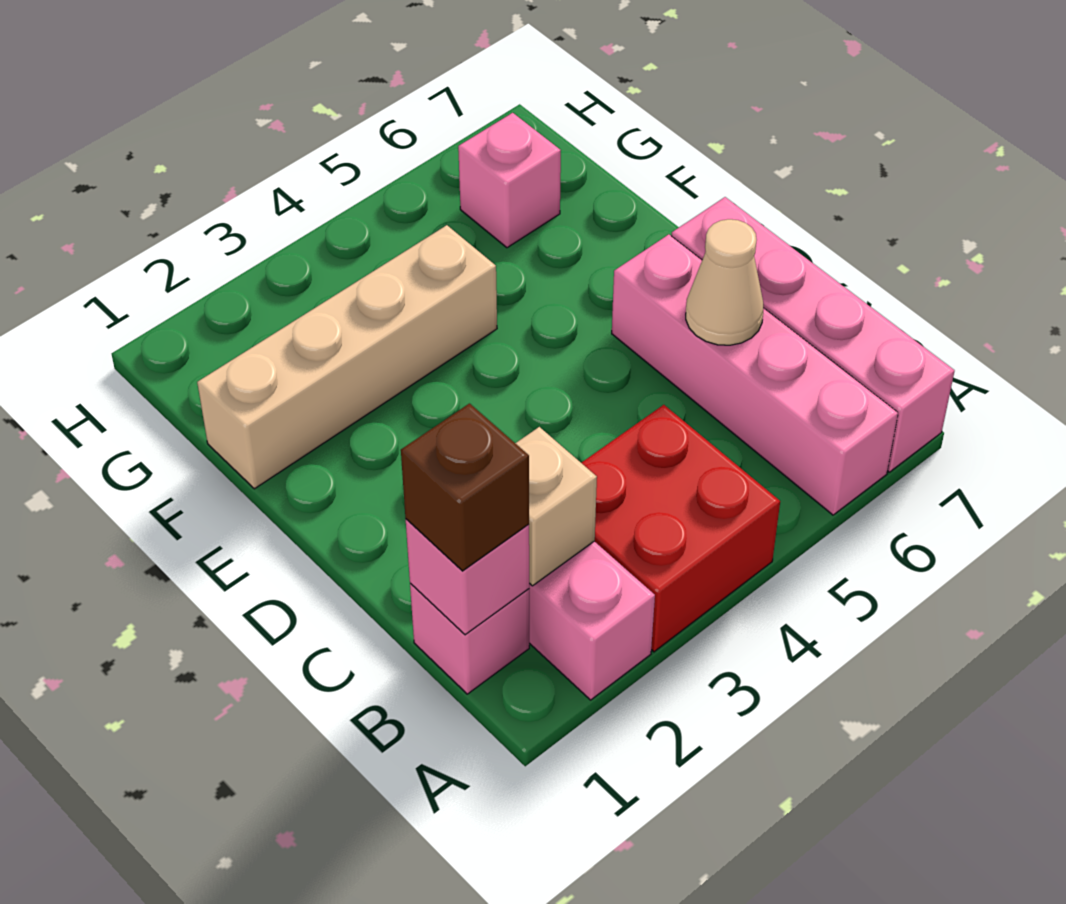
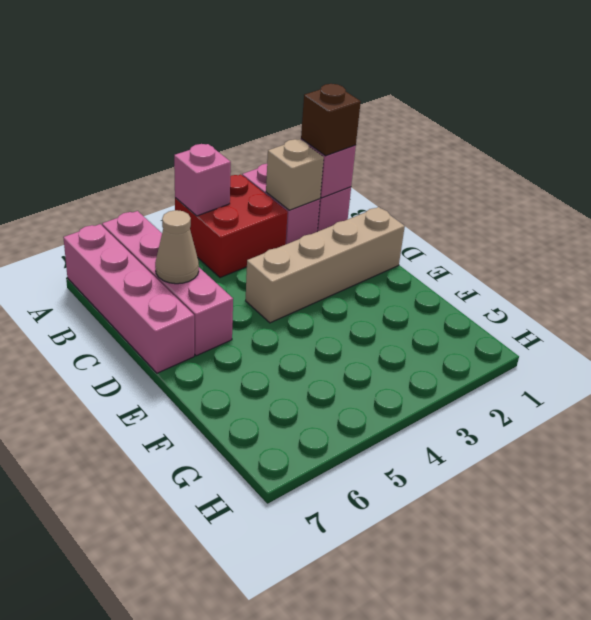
tan brick F1:F4 level 1 -> tan brick D1:D4 level 1
pink brick G6 level 1 -> pink brick A4 level 2

